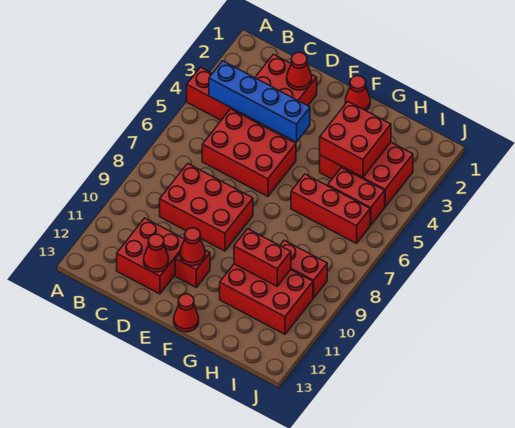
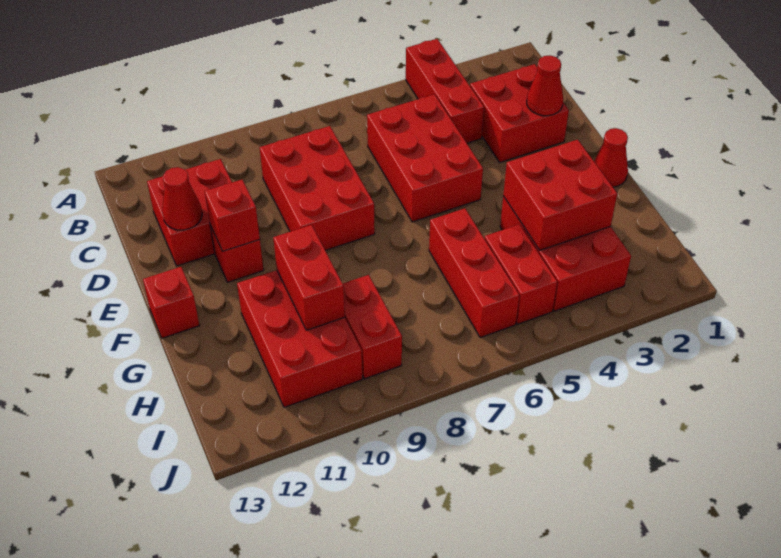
blue brick B4:E4 level 2 -> none
red cone E11 level 2 -> red brick E11 level 2
red cone F13 level 1 -> red brick F13 level 1

